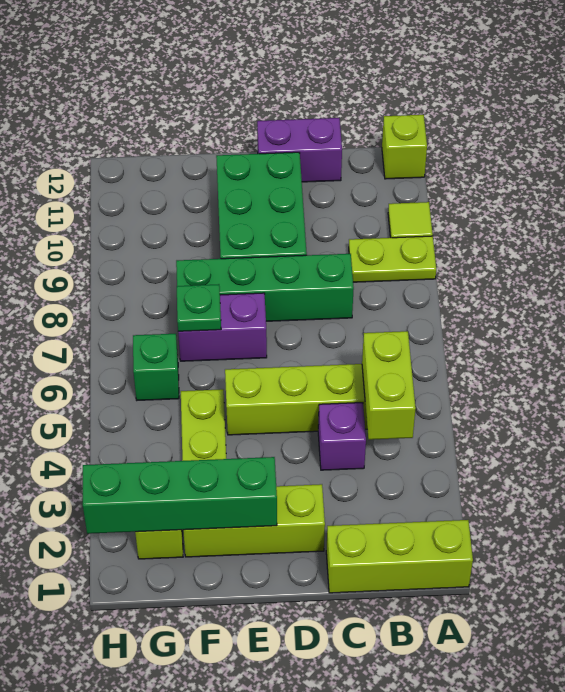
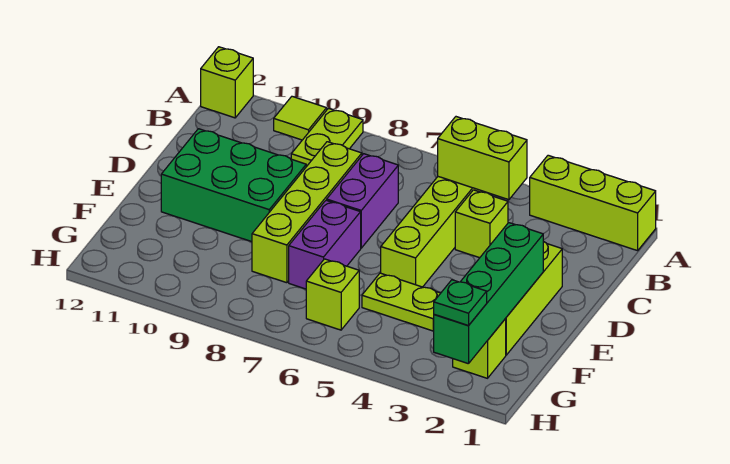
lime brick A1:C1 level 1 -> lime brick A1:A3 level 1
purple brick C4 level 1 -> lime brick C4 level 1
green brick C8:F8 level 1 -> lime brick C8:F8 level 1
purple brick C12:D12 level 1 -> purple brick C7:D7 level 1
green plate F7 level 2 -> green plate H2 level 3
green brick G6 level 1 -> lime brick G6 level 1

